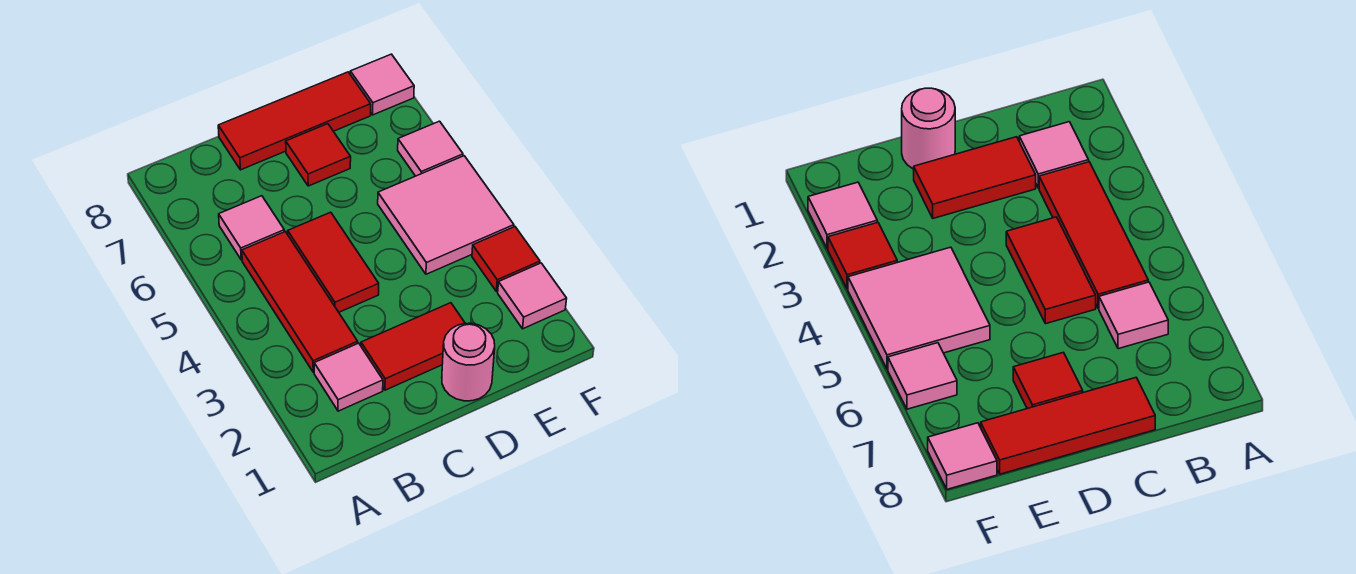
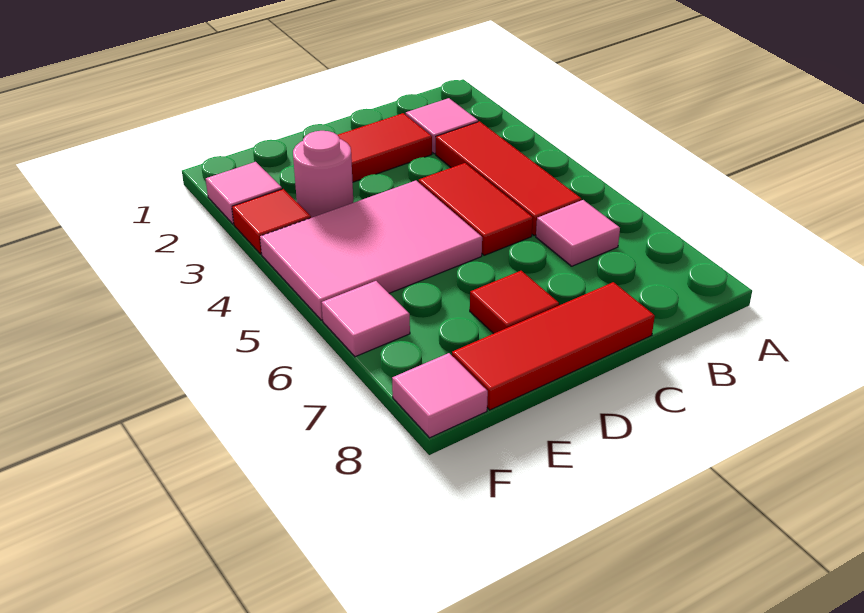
pink round brick D1 level 1 -> pink round brick E3 level 1
pink tile E4:F5 level 1 -> pink tile D4:F5 level 1

